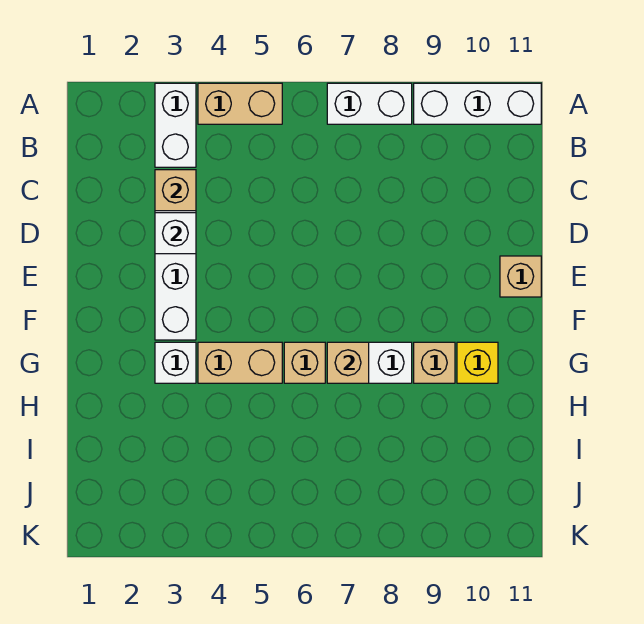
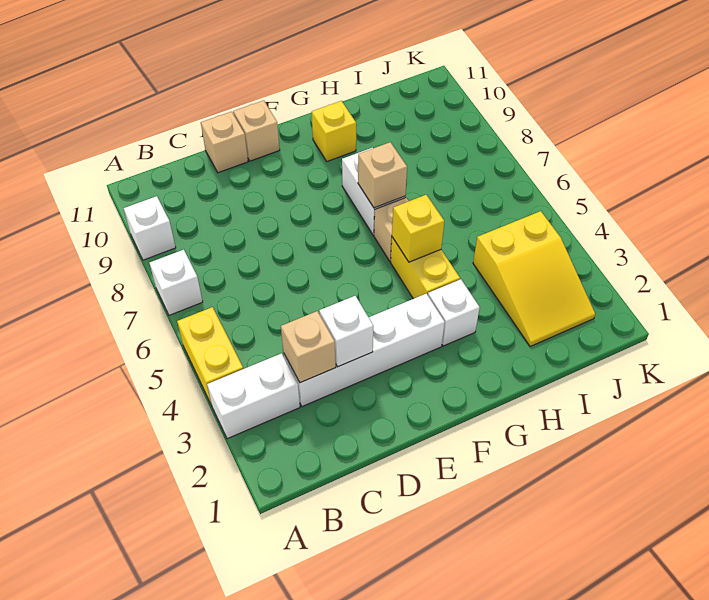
tan brick A4:A5 level 1 -> yellow brick A4:A5 level 1
white brick A7:A8 level 1 -> white brick A7 level 1
white brick A9:A11 level 1 -> white brick A9 level 1
tan brick G4:G5 level 1 -> yellow brick G4:G5 level 1
none -> yellow brick G5 level 2
tan brick G9 level 1 -> tan brick D11 level 1
none -> yellow slope I2:J4 level 1 top 4

